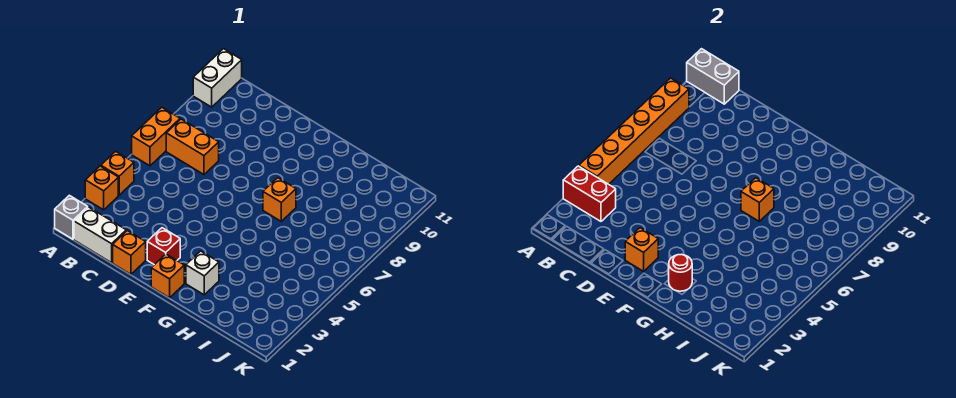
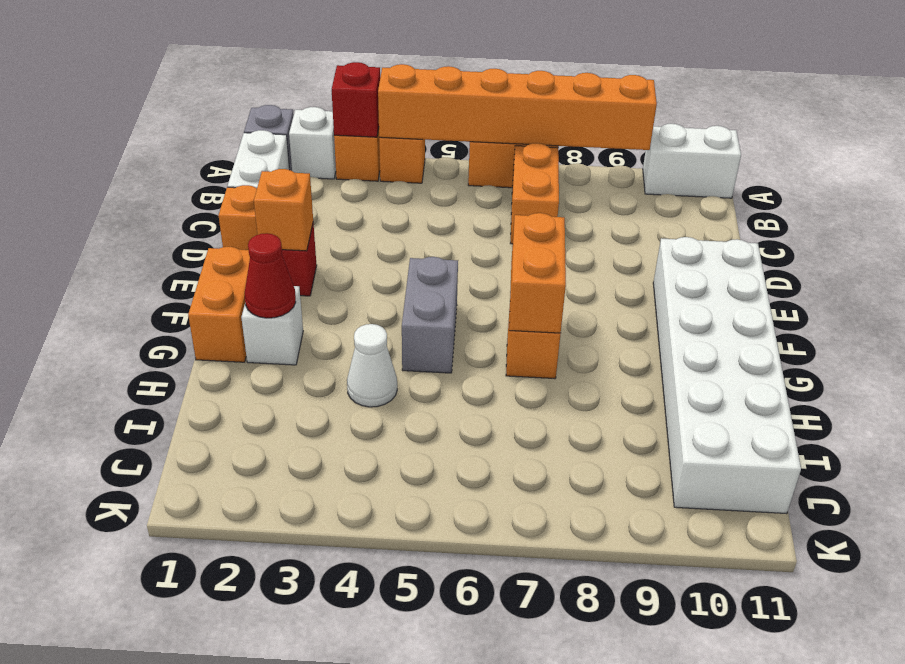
none -> white brick A2 level 1
red brick A3:B3 level 2 -> red brick A3 level 2
grey brick A11:B11 level 2 -> grey brick F5:G5 level 1
none -> white brick E10:J11 level 1
orange brick F1 level 1 -> orange brick F1:G1 level 1
red round brick G2 level 2 -> red cone G2 level 2
orange brick G7 level 2 -> orange brick F7:G7 level 2
none -> white cone H4 level 1

